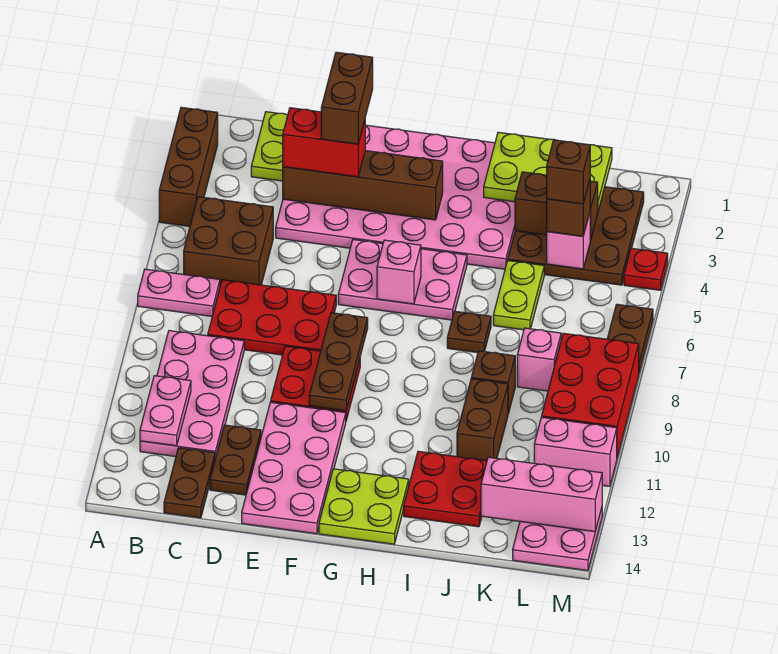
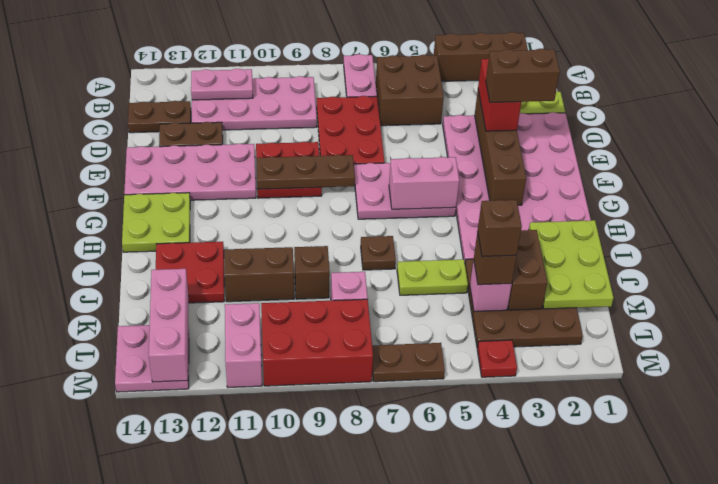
pink plate F5:H6 level 1 -> pink plate F5:G7 level 1
pink brick G6 level 2 -> pink brick G5:G6 level 2

